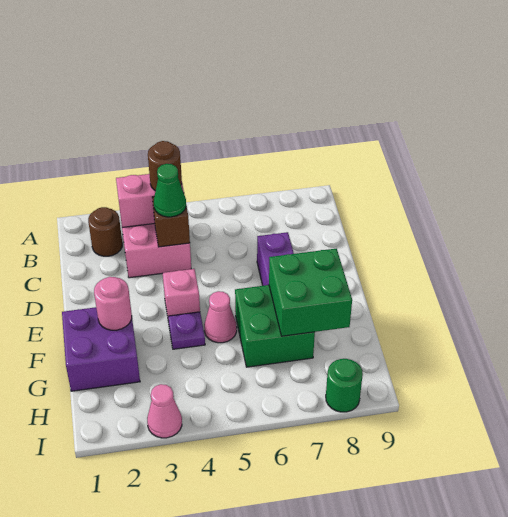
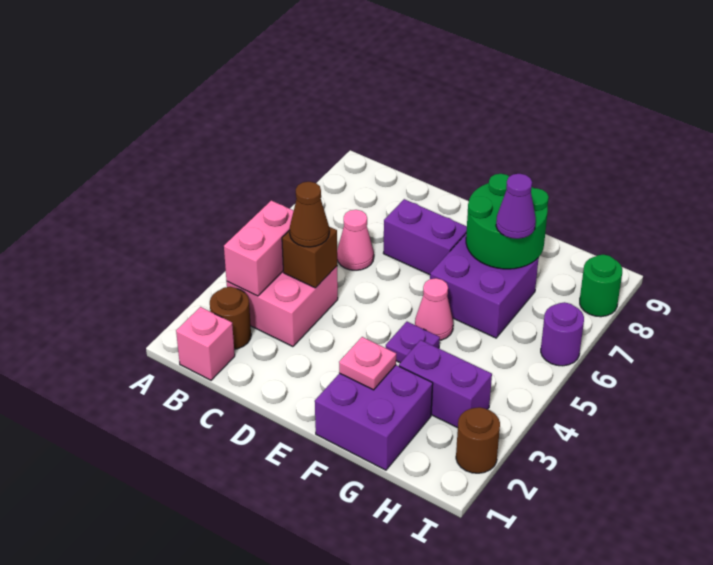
brown round brick B4 level 3 -> brown round brick I2 level 1
green cone C4 level 3 -> brown cone C4 level 3
pink brick E4 level 1 -> pink brick B1 level 1
pink round brick F2 level 2 -> pink plate F2 level 2
green brick F6:G7 level 1 -> purple brick F6:G7 level 1
green brick F7:G8 level 2 -> green round brick F7:G8 level 2
none -> purple brick G3:H3 level 1
none -> purple cone G7 level 3
pink cone I3 level 1 -> pink cone C6 level 1
none -> purple round brick I6 level 1

